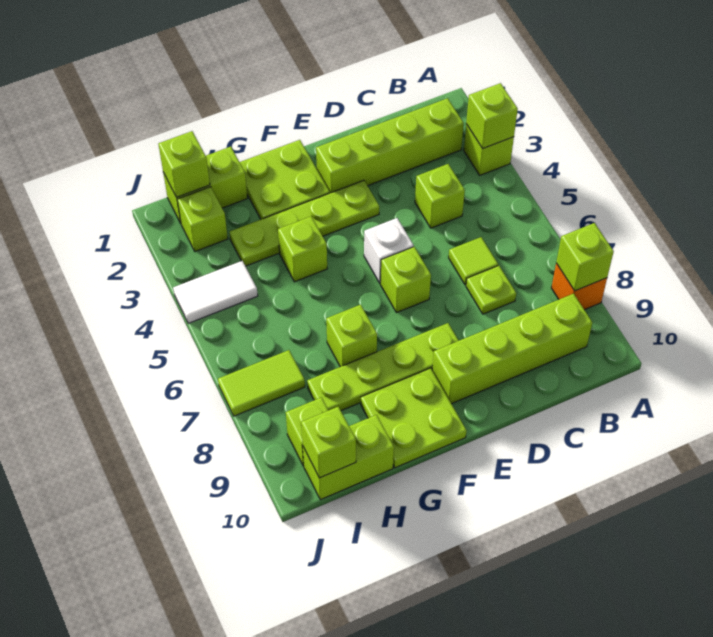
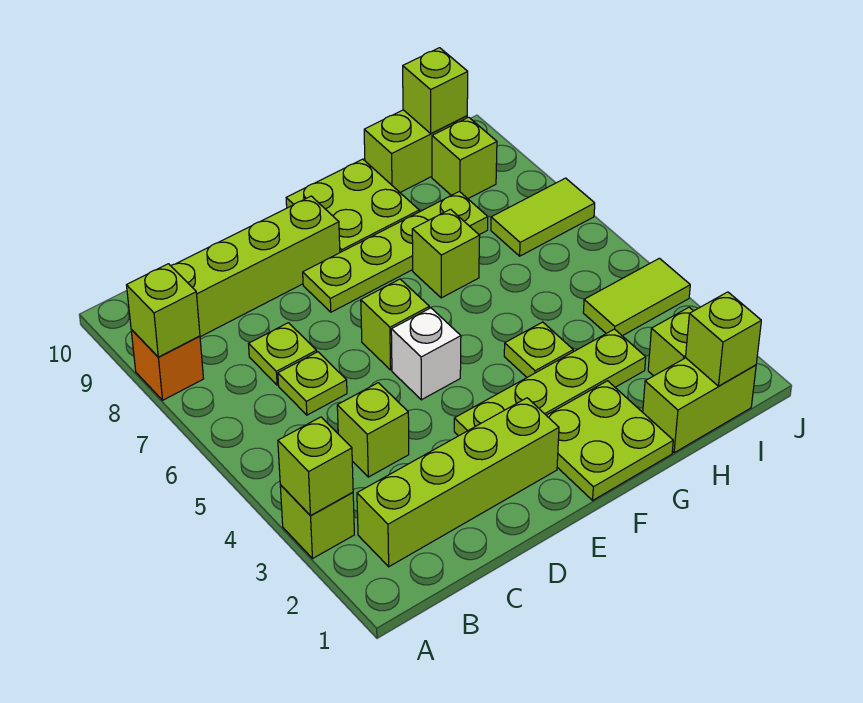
lime tile C6 level 1 -> lime plate C6 level 1
lime brick G4 level 1 -> lime plate G4 level 1
white tile I4:J4 level 1 -> lime tile I4:J4 level 1

